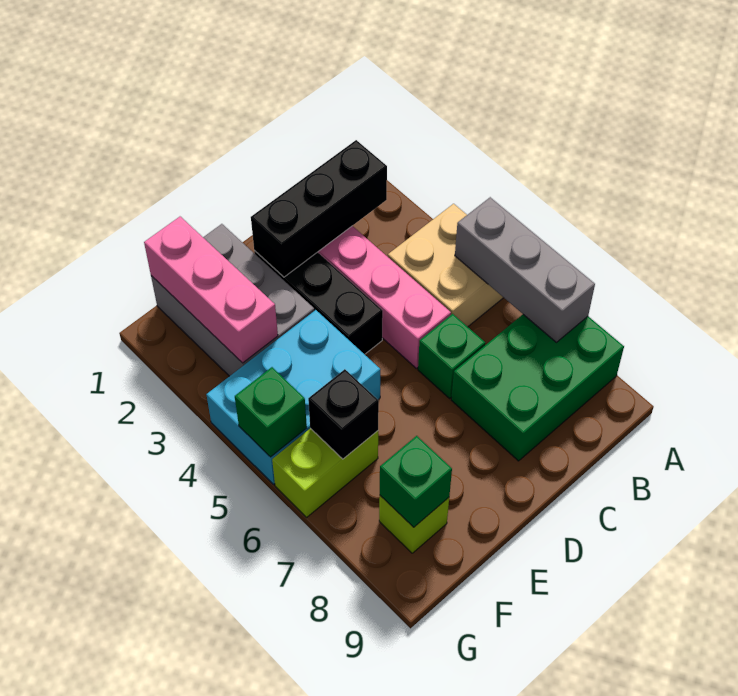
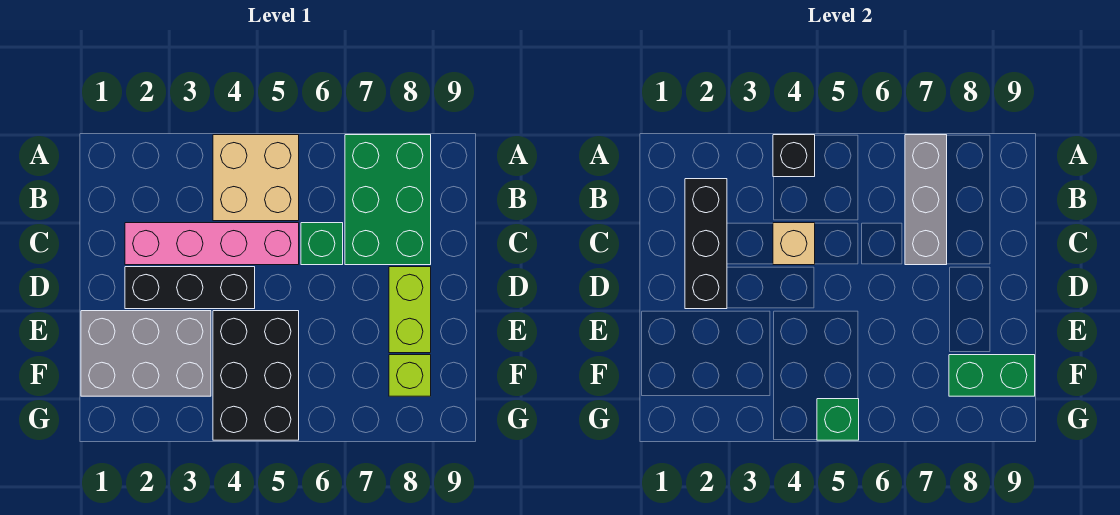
grey brick A5:A7 level 2 -> grey brick A7:C7 level 2
none -> tan brick C4 level 2
cyan brick E4:G5 level 1 -> black brick E4:G5 level 1
pink brick F1:F3 level 2 -> none
lime brick F6:G6 level 1 -> lime brick D8:E8 level 1
black brick F6 level 2 -> black brick A4 level 2
green brick F8 level 2 -> green brick F8:F9 level 2

